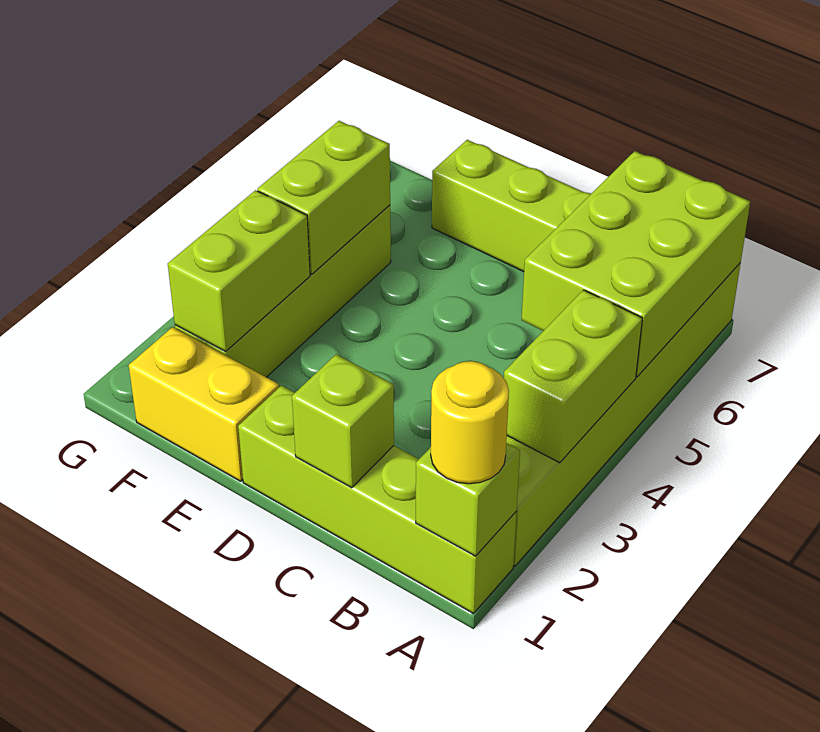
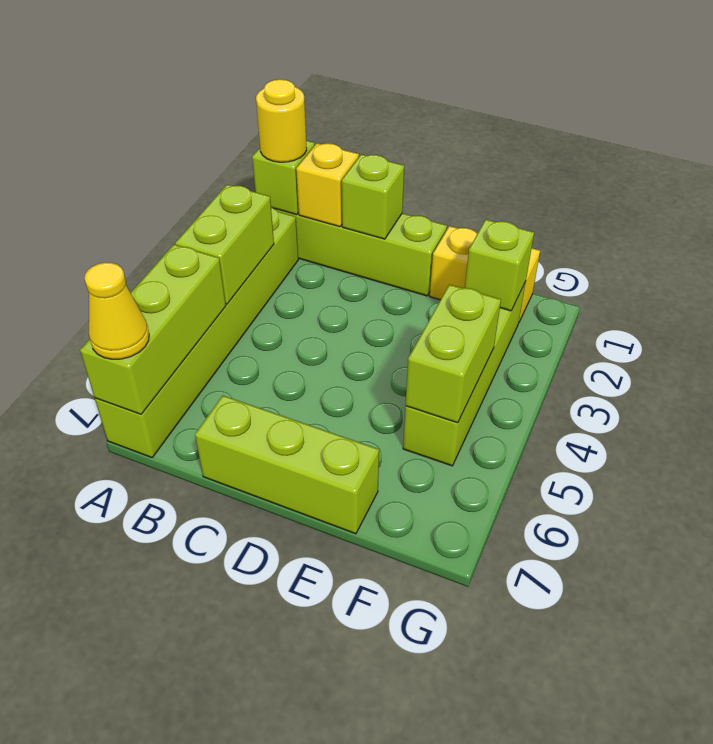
lime brick A5:B7 level 2 -> lime brick A5:A7 level 2
none -> yellow cone A7 level 3
none -> yellow brick B1 level 2
lime brick F2:F3 level 2 -> lime brick F2 level 2

